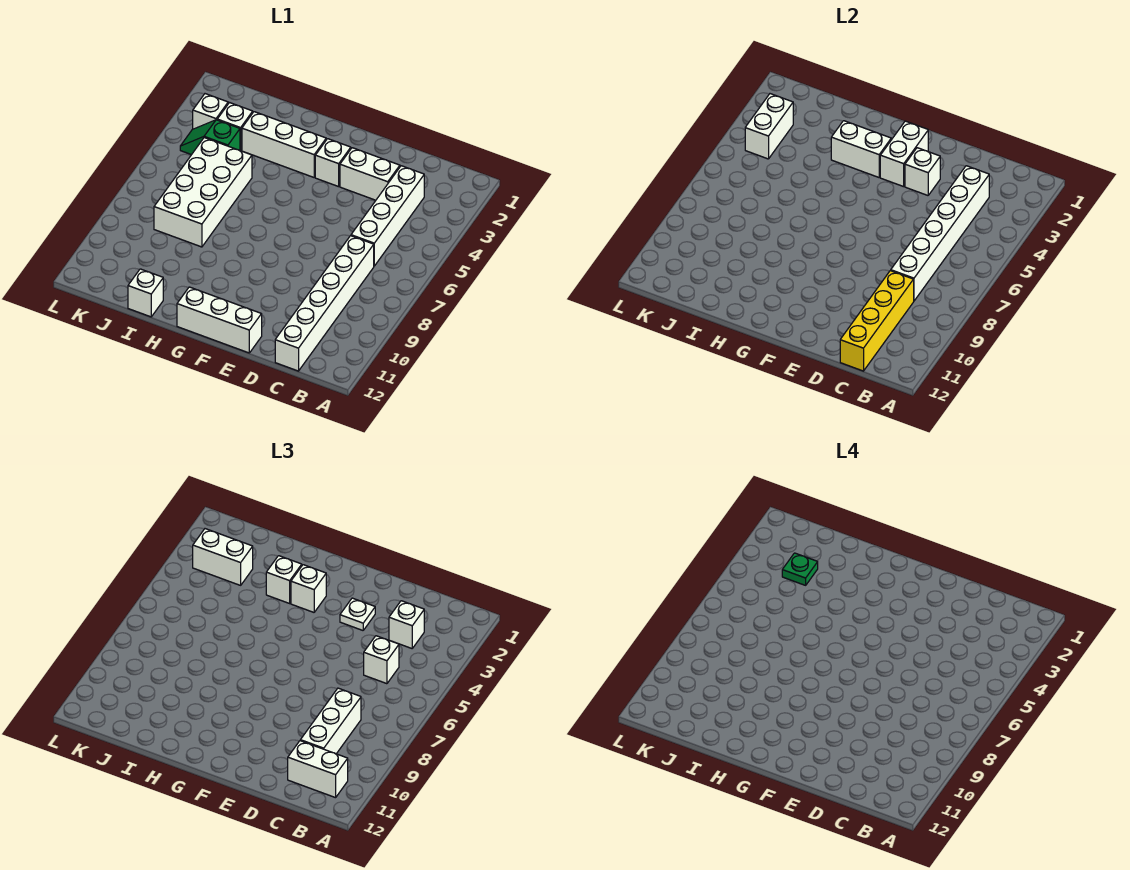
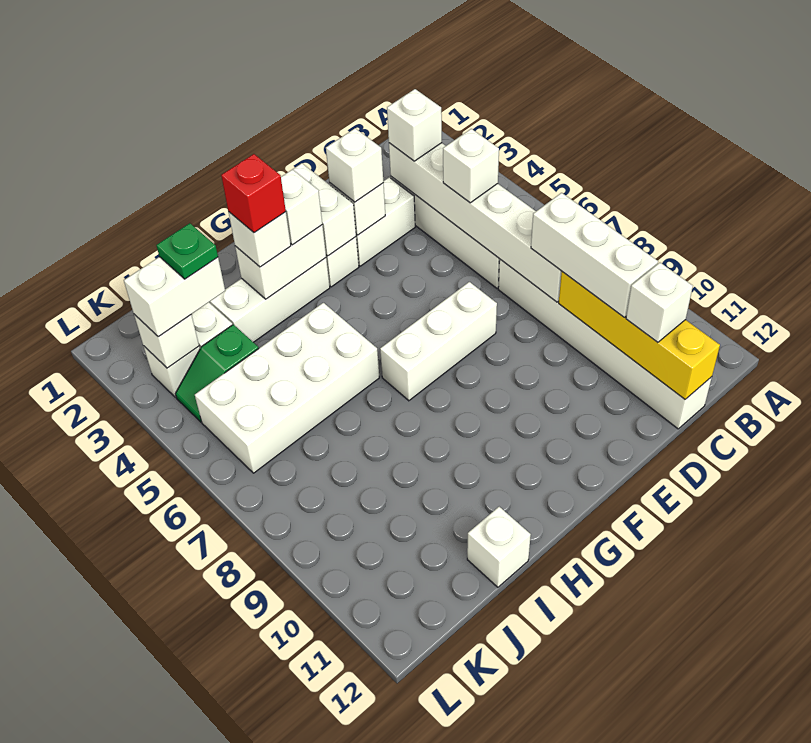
white brick B11:C11 level 3 -> white brick C11 level 3
white plate E3 level 3 -> white brick E3 level 3
white brick E12:G12 level 1 -> white brick E7:G7 level 1
none -> red brick H3 level 4
white brick I5:J8 level 1 -> white brick H5:K6 level 1
white brick K3:K4 level 2 -> white brick K3 level 2

